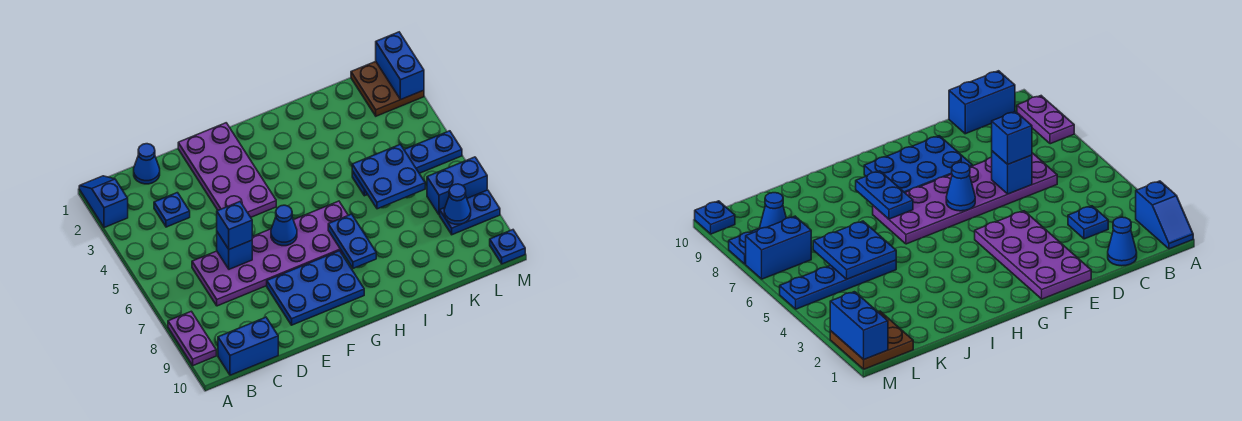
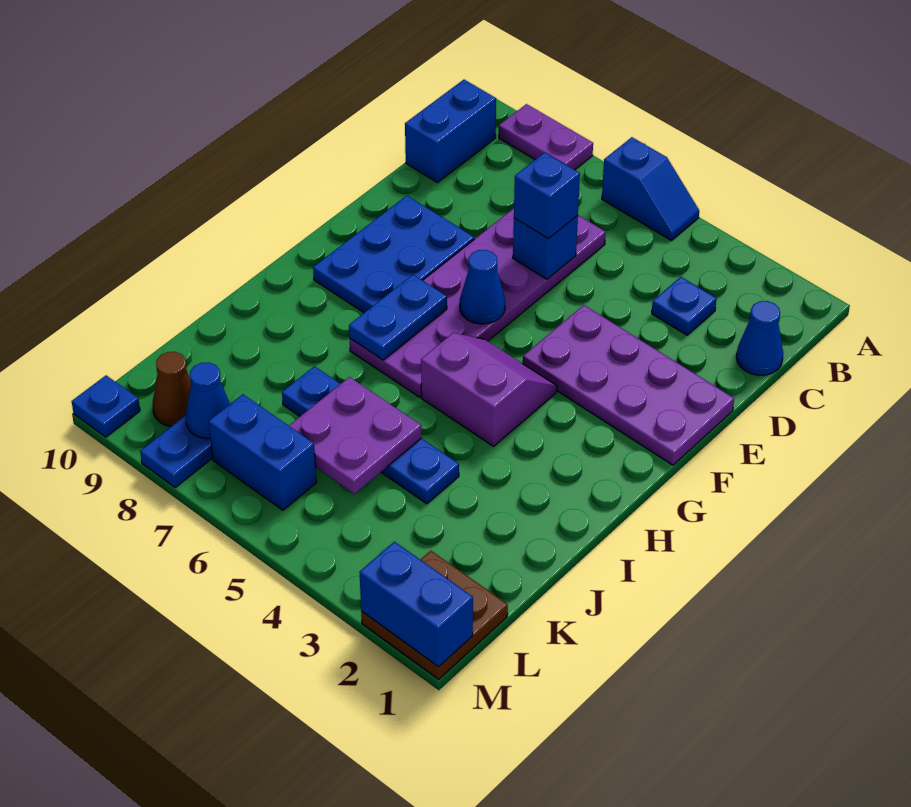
blue slope A1:A2 level 1 top 2 -> blue slope A5:A6 level 1 top 6
none -> purple slope G4:H5 level 1 top H
blue plate H7:H8 level 2 -> blue plate G7:H7 level 2
blue plate J5:M5 level 1 -> blue plate J4:J7 level 1
blue plate J5:K6 level 2 -> purple plate J5:K6 level 2
blue brick L7:M7 level 1 -> blue brick L6:L7 level 1
none -> brown cone L9 level 1

